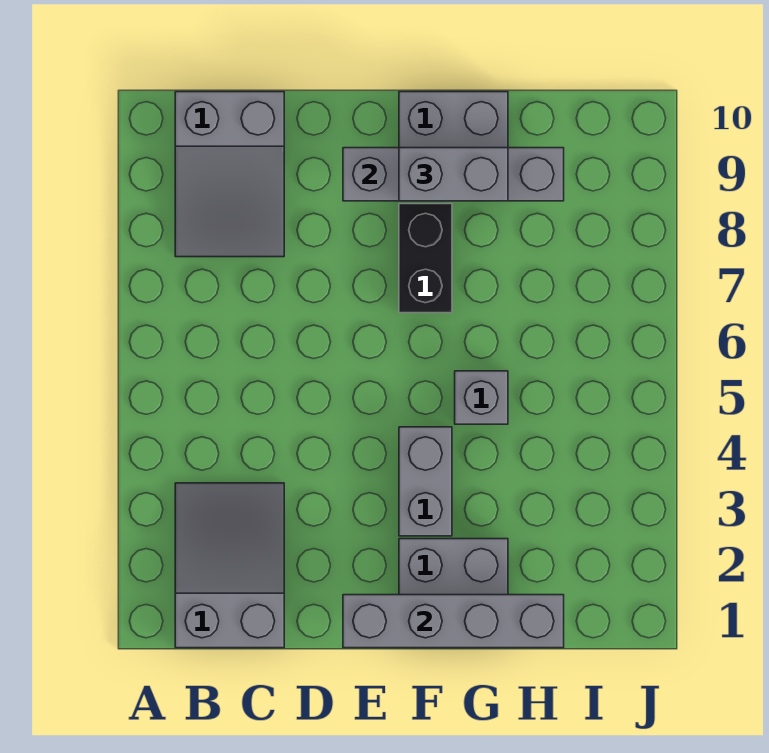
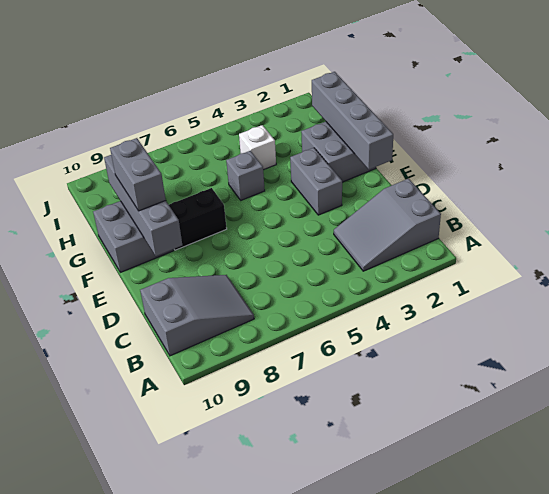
grey brick F3:F4 level 1 -> grey brick E3:F3 level 1
none -> white brick H4 level 1

